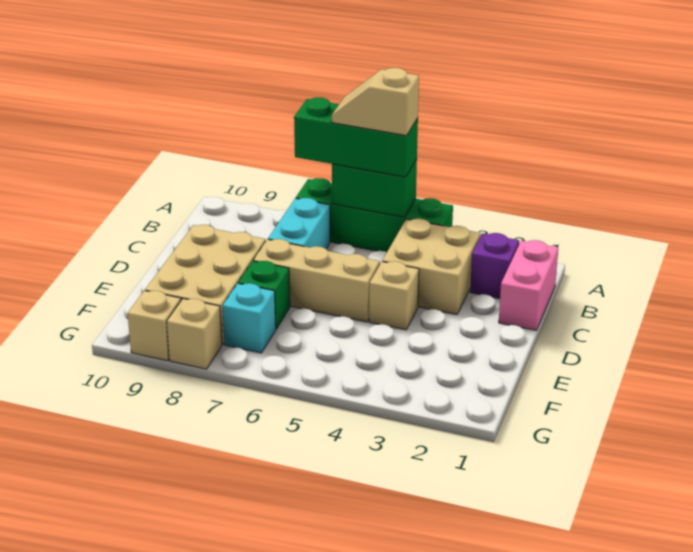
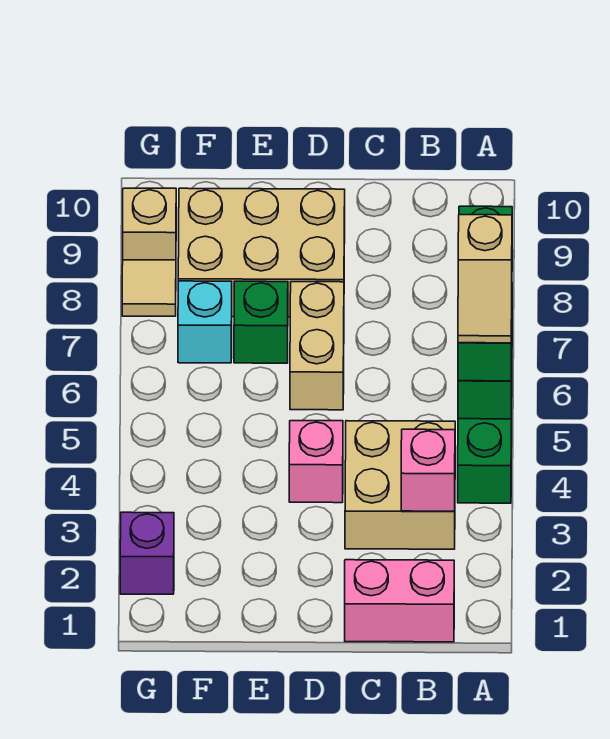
tan slope A5:A6 level 4 top 5 -> tan slope A5:A6 level 4 top 6
purple brick B2 level 1 -> purple brick G2 level 1
none -> pink brick B3 level 2
cyan brick B7:C7 level 1 -> none
tan brick D4 level 1 -> pink brick D4 level 1
tan brick D5:D7 level 1 -> tan brick D6:D7 level 1
tan brick G8 level 1 -> tan tile G8 level 1

